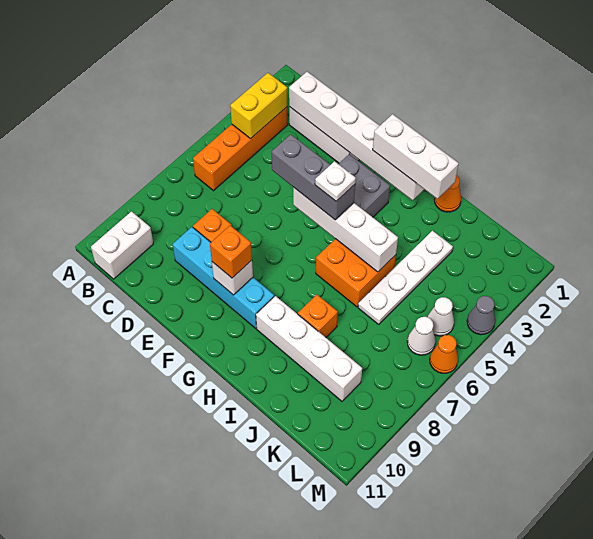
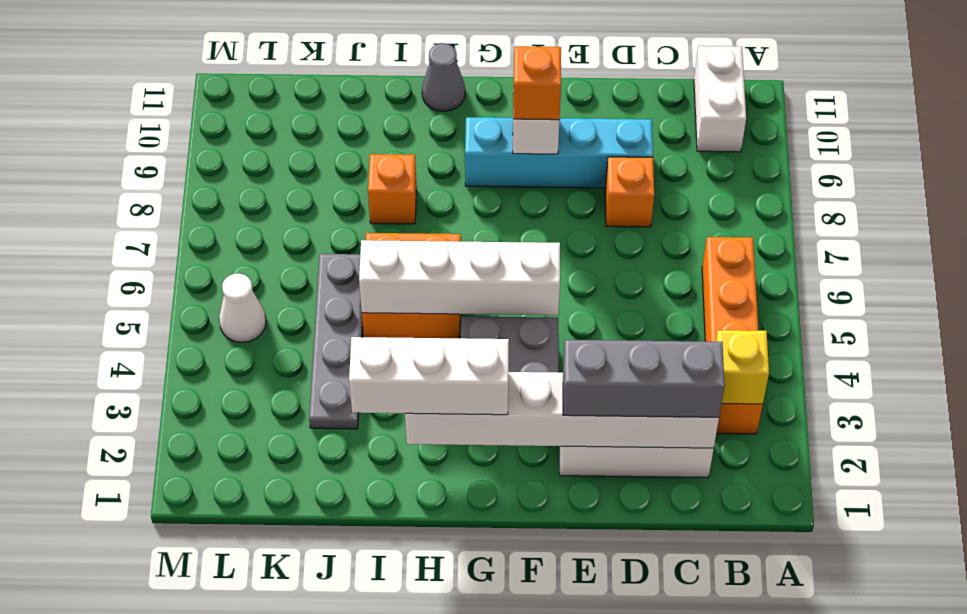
yellow brick B3:B4 level 2 -> yellow brick B3 level 2
grey brick E5:G5 level 3 -> grey brick C2:E2 level 3
white plate G5 level 4 -> none
white brick H9:K9 level 1 -> none
orange cone I1 level 1 -> none
white plate J3:J6 level 1 -> grey plate J3:J6 level 1
white cone L6 level 1 -> none
grey cone M4 level 1 -> grey cone H11 level 1
orange cone M6 level 1 -> none

